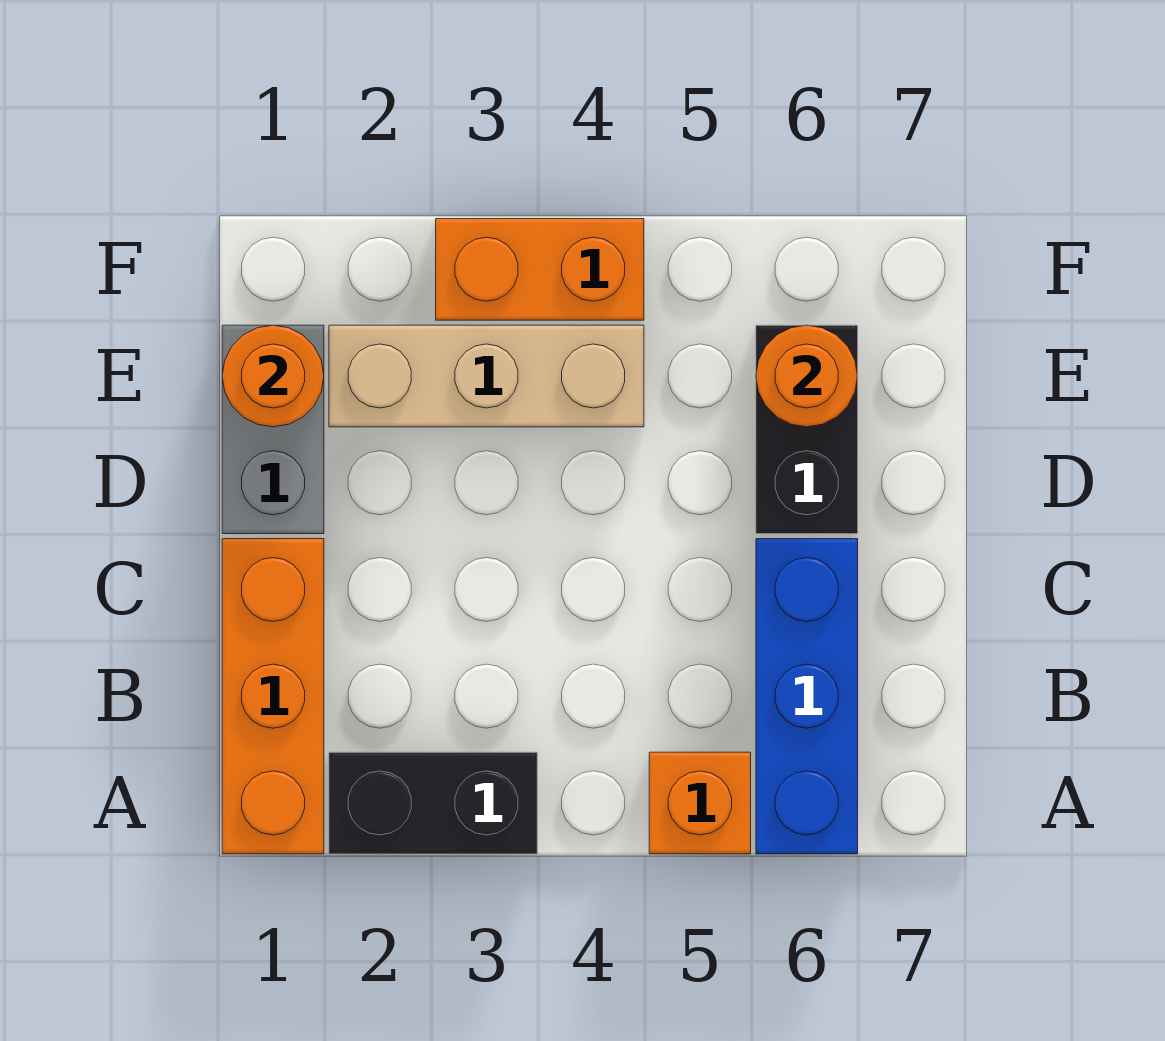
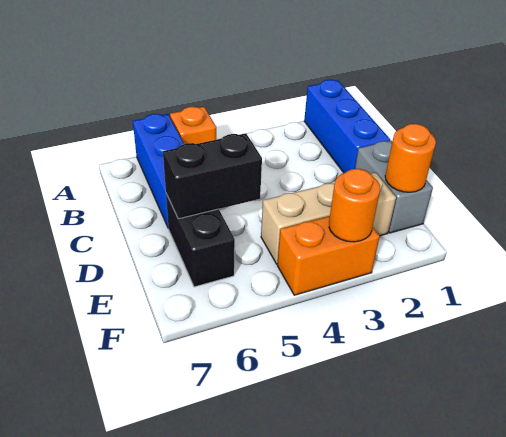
orange brick A1:C1 level 1 -> blue brick A1:C1 level 1
black brick A2:A3 level 1 -> black brick D5:D6 level 2
orange round brick E6 level 2 -> orange round brick F3 level 2

